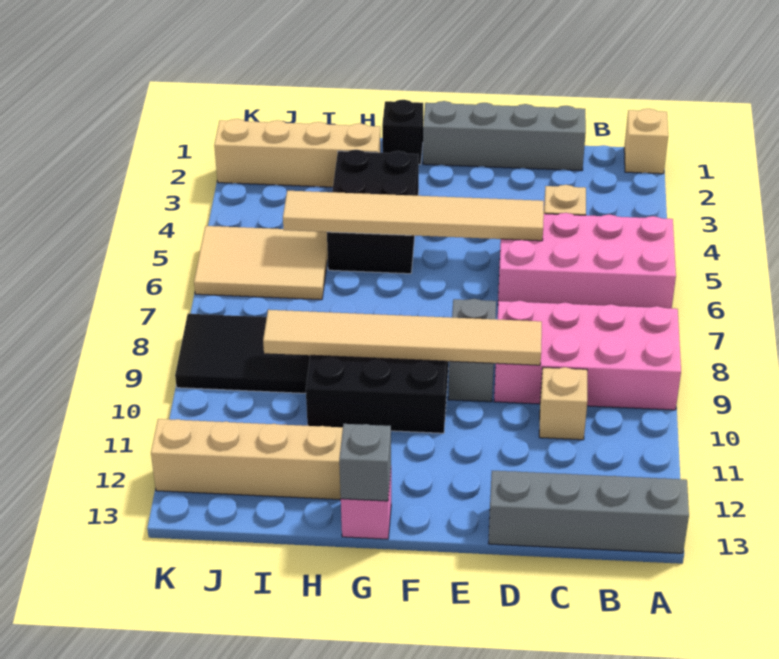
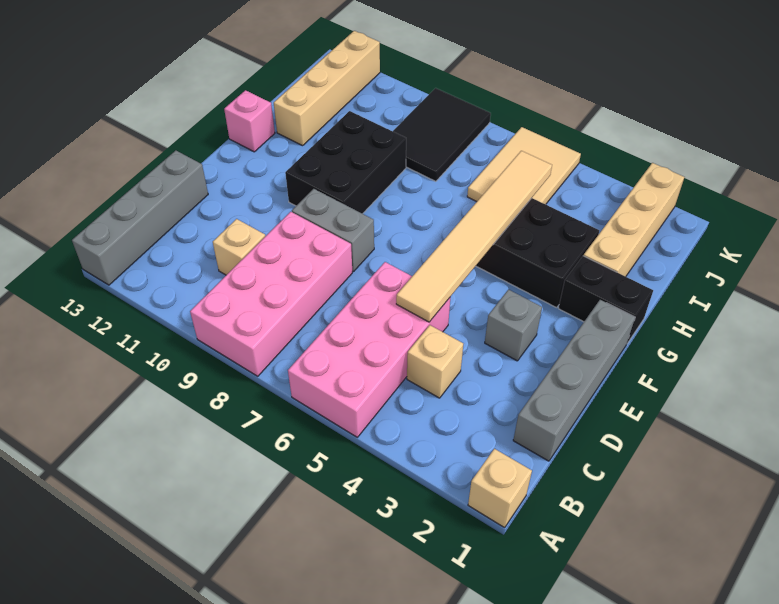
tan tile D9:I9 level 2 -> none
black brick G1 level 1 -> black brick G1:G2 level 1
grey brick G13 level 2 -> grey brick E3 level 1

